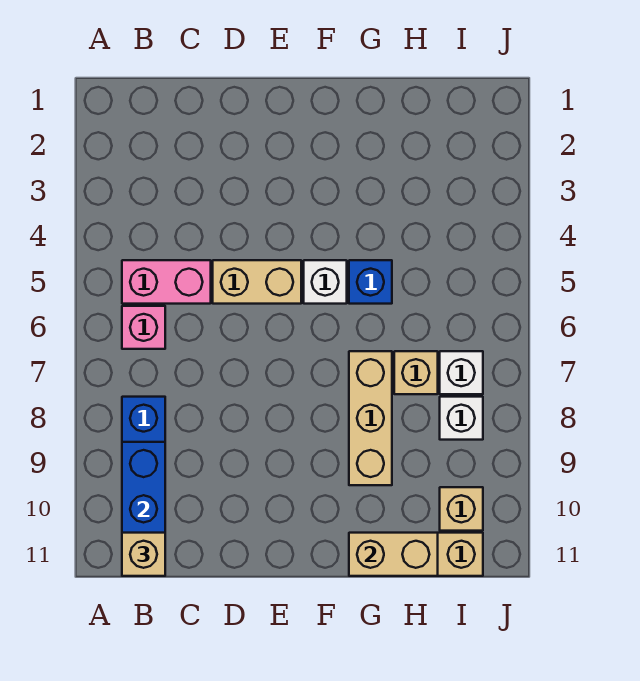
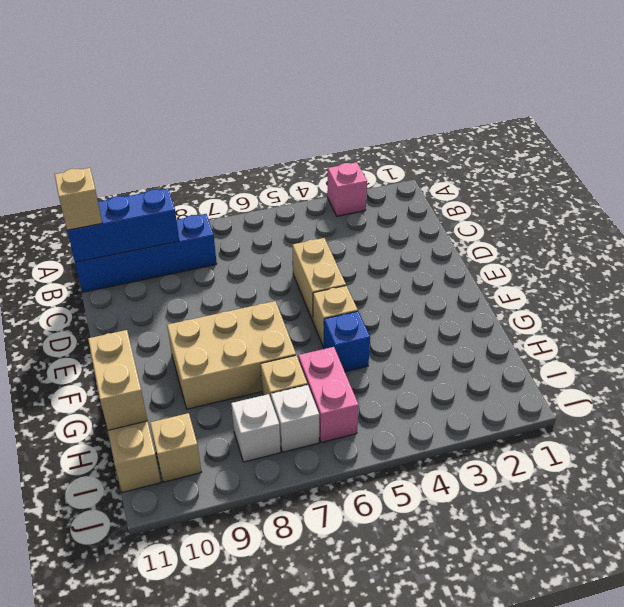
pink brick B5:C5 level 1 -> pink brick H6:I6 level 1
pink brick B6 level 1 -> pink brick A3 level 1
white brick F5 level 1 -> tan brick F5 level 1
tan brick G7:G9 level 1 -> tan brick F7:G9 level 1

